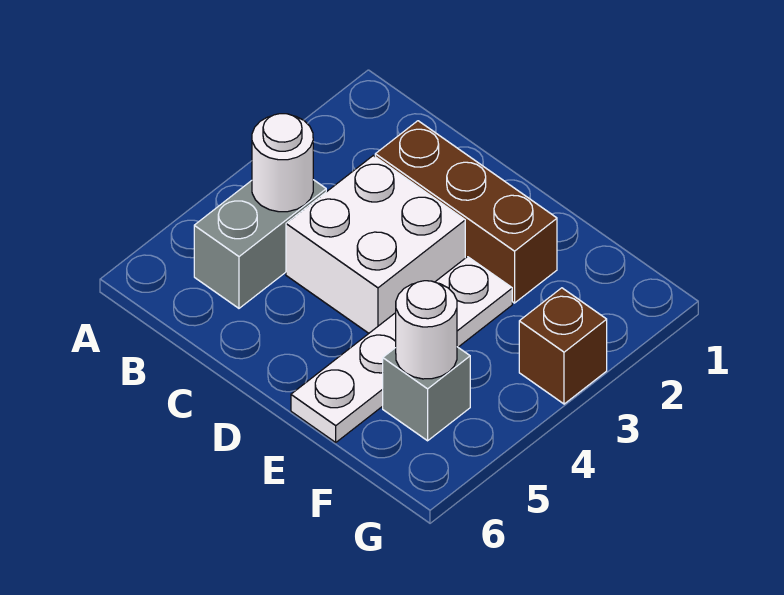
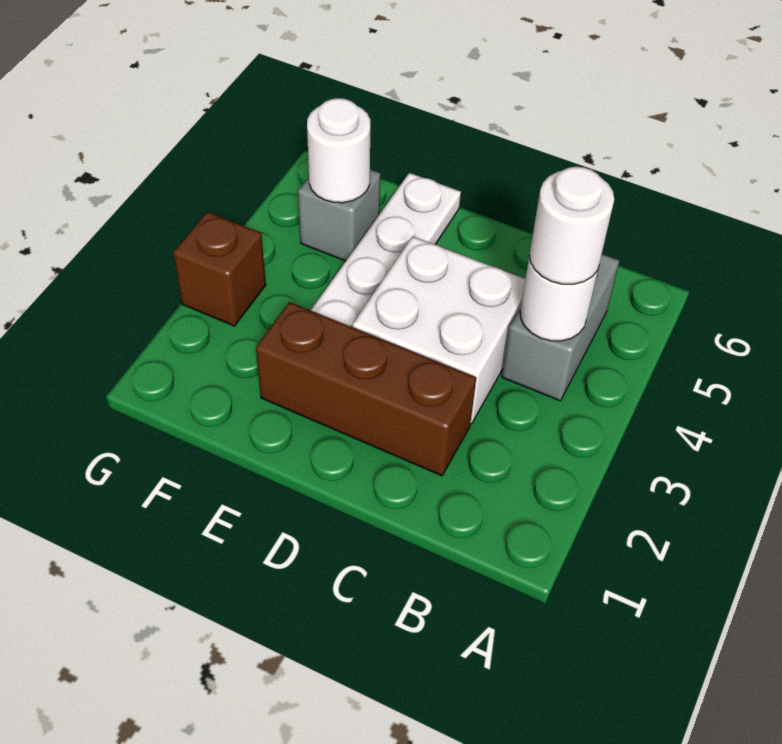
none -> white round brick B4 level 3

